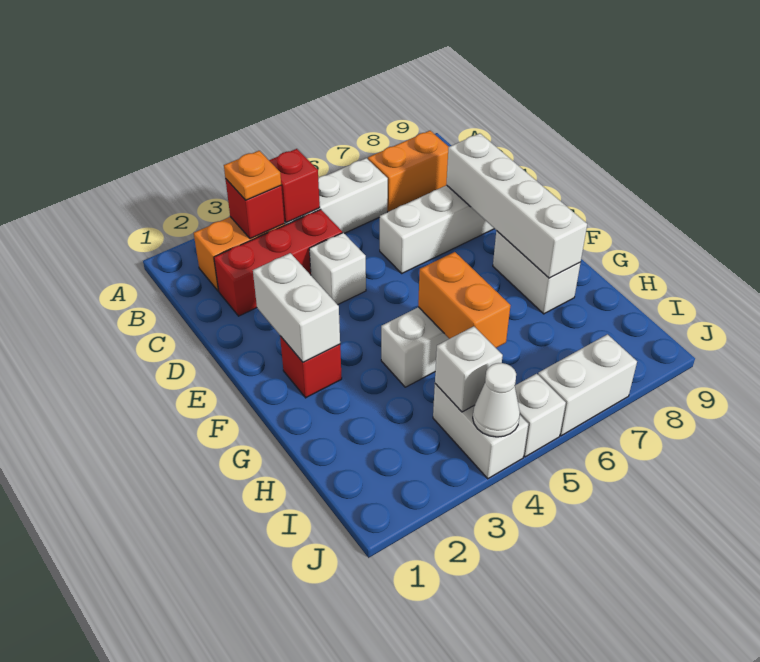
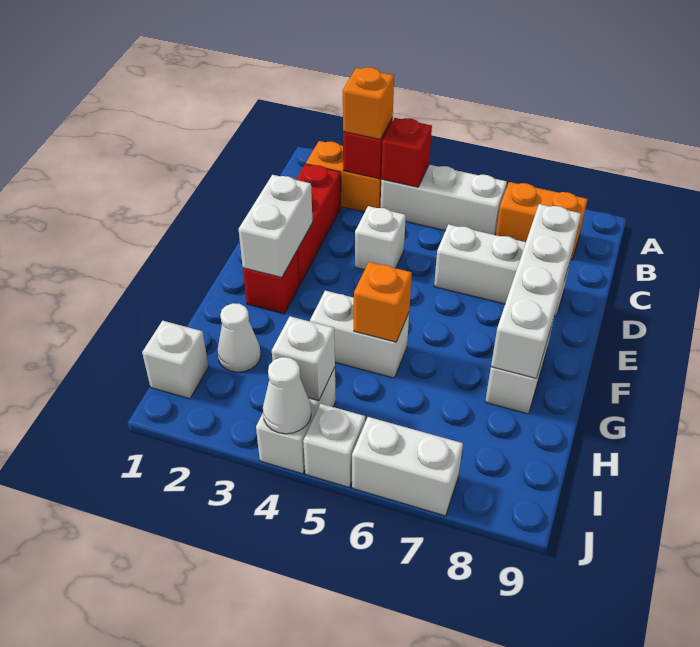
orange plate B3 level 3 -> orange brick B3 level 3
red brick C2:C4 level 1 -> red brick C2:E2 level 1
orange brick G5:H5 level 2 -> orange brick G5 level 2
none -> white cone H2 level 1
none -> white brick I1 level 1

